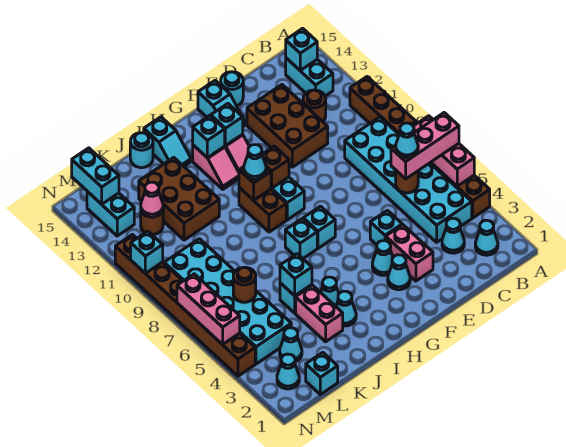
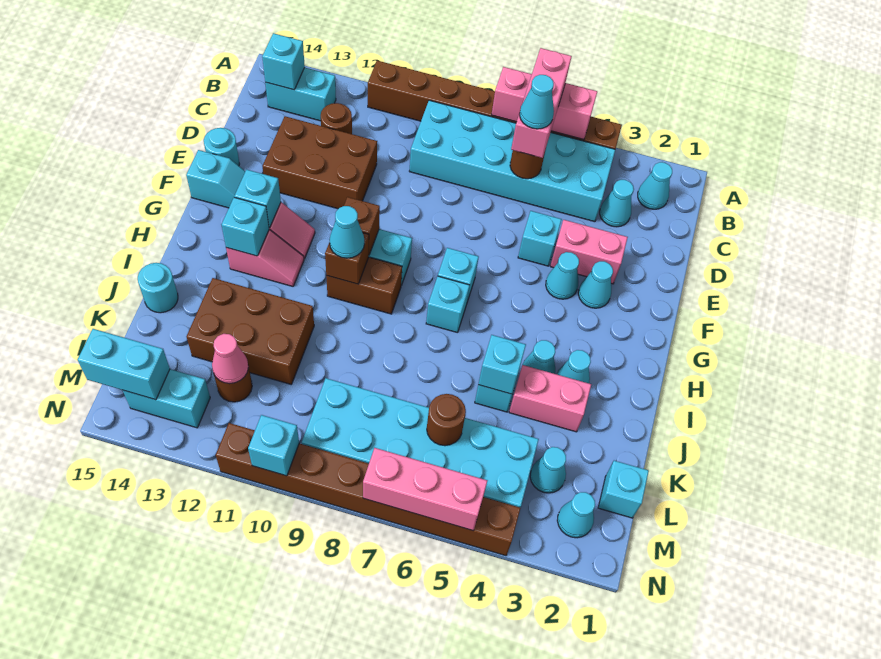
cyan slope I14:I15 level 1 top 15 -> none

